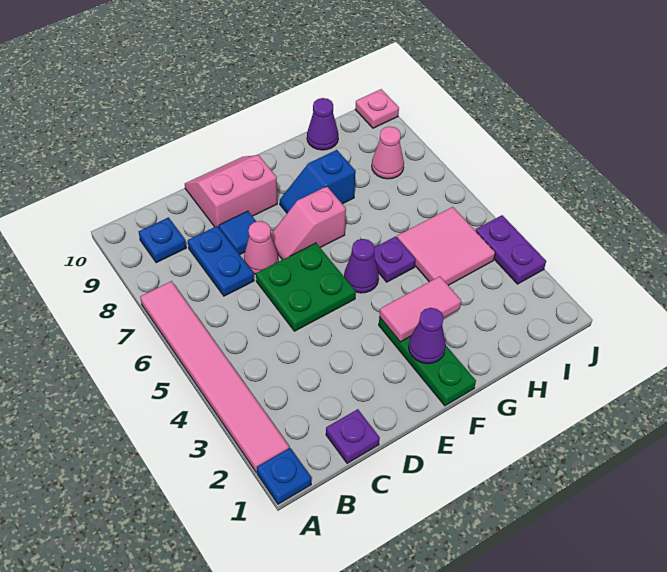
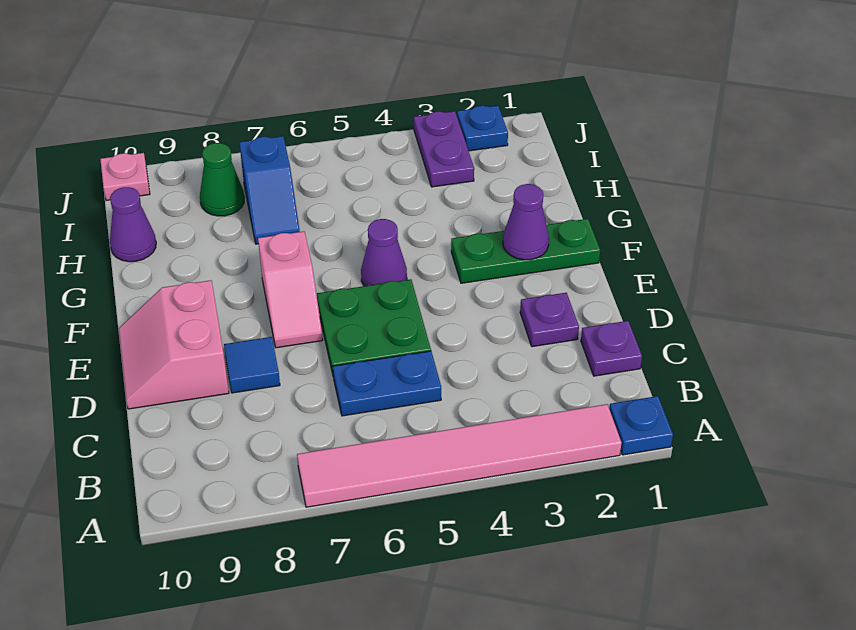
blue plate B9 level 1 -> blue plate J2 level 1
blue plate C7:C8 level 1 -> blue plate C5:C6 level 1
pink cone D7 level 1 -> none
pink tile F3:G3 level 2 -> none
blue slope F8:G8 level 1 top G -> blue slope H7:I7 level 1 top I
purple plate G5 level 1 -> purple plate D2 level 1
pink tile H4:I5 level 1 -> none
pink cone I8 level 1 -> green cone I8 level 1
purple plate J3:J4 level 1 -> purple plate I3:J3 level 1

